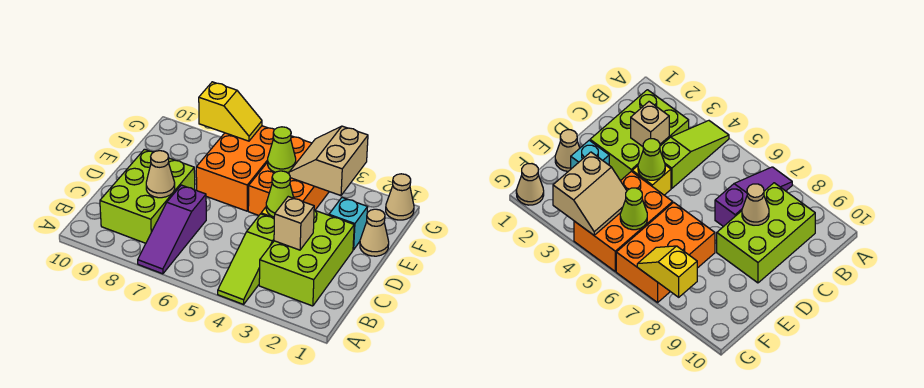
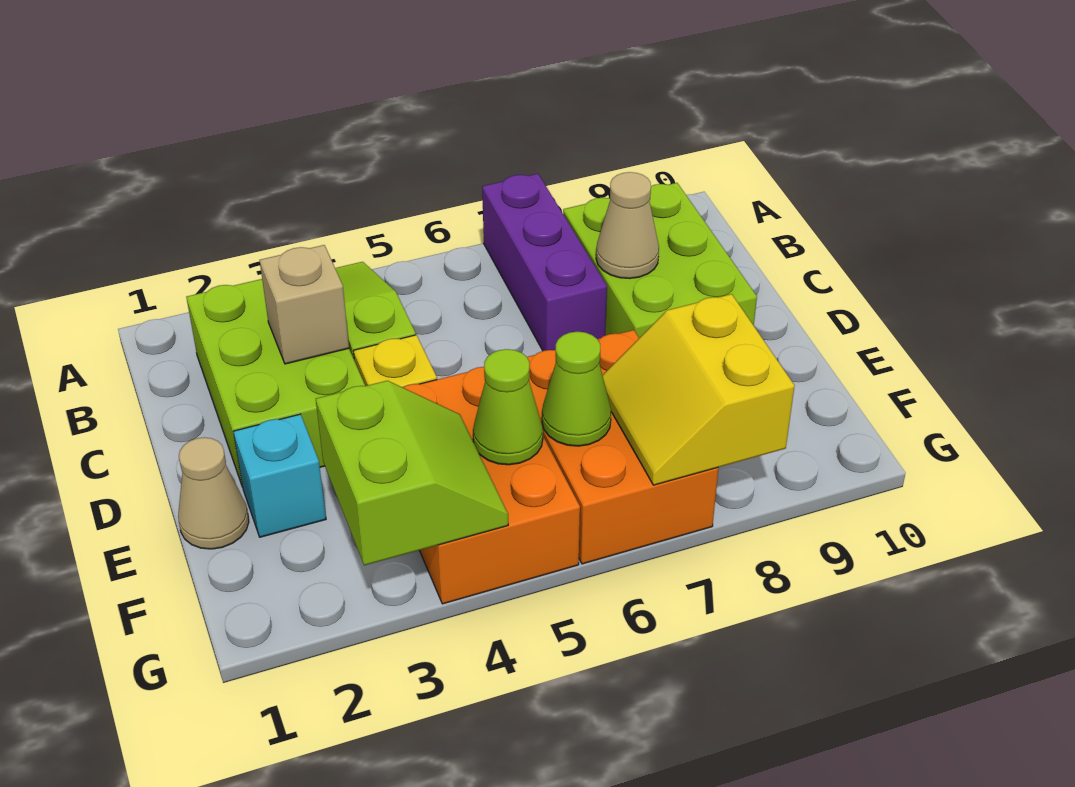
purple slope A7:C7 level 1 top C -> purple brick A7:C7 level 1
lime cone D4 level 2 -> lime cone F6 level 2
tan slope F3:G4 level 2 top 3 -> lime slope F3:G4 level 2 top 3
tan cone G1 level 1 -> none
yellow slope G7:G8 level 2 top 8 -> yellow slope F7:G8 level 2 top 8

